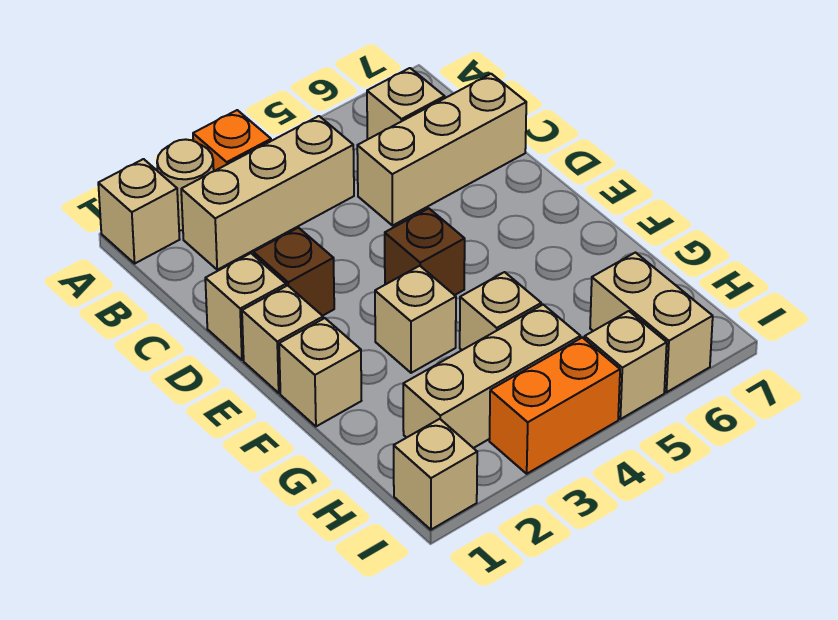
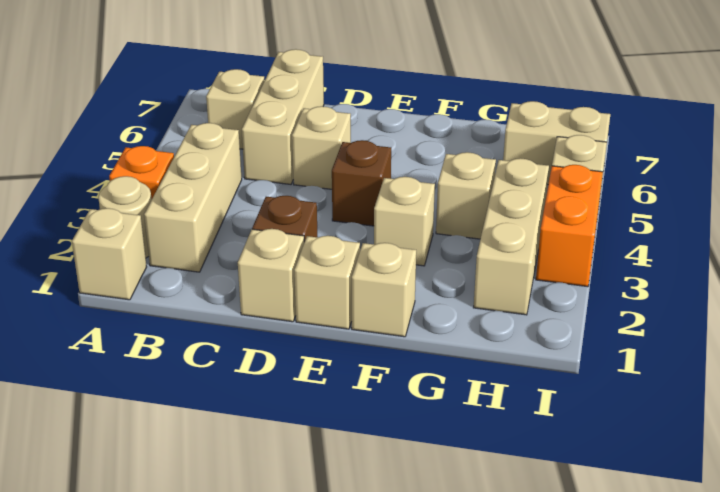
tan brick I1 level 1 -> tan brick D5 level 1

